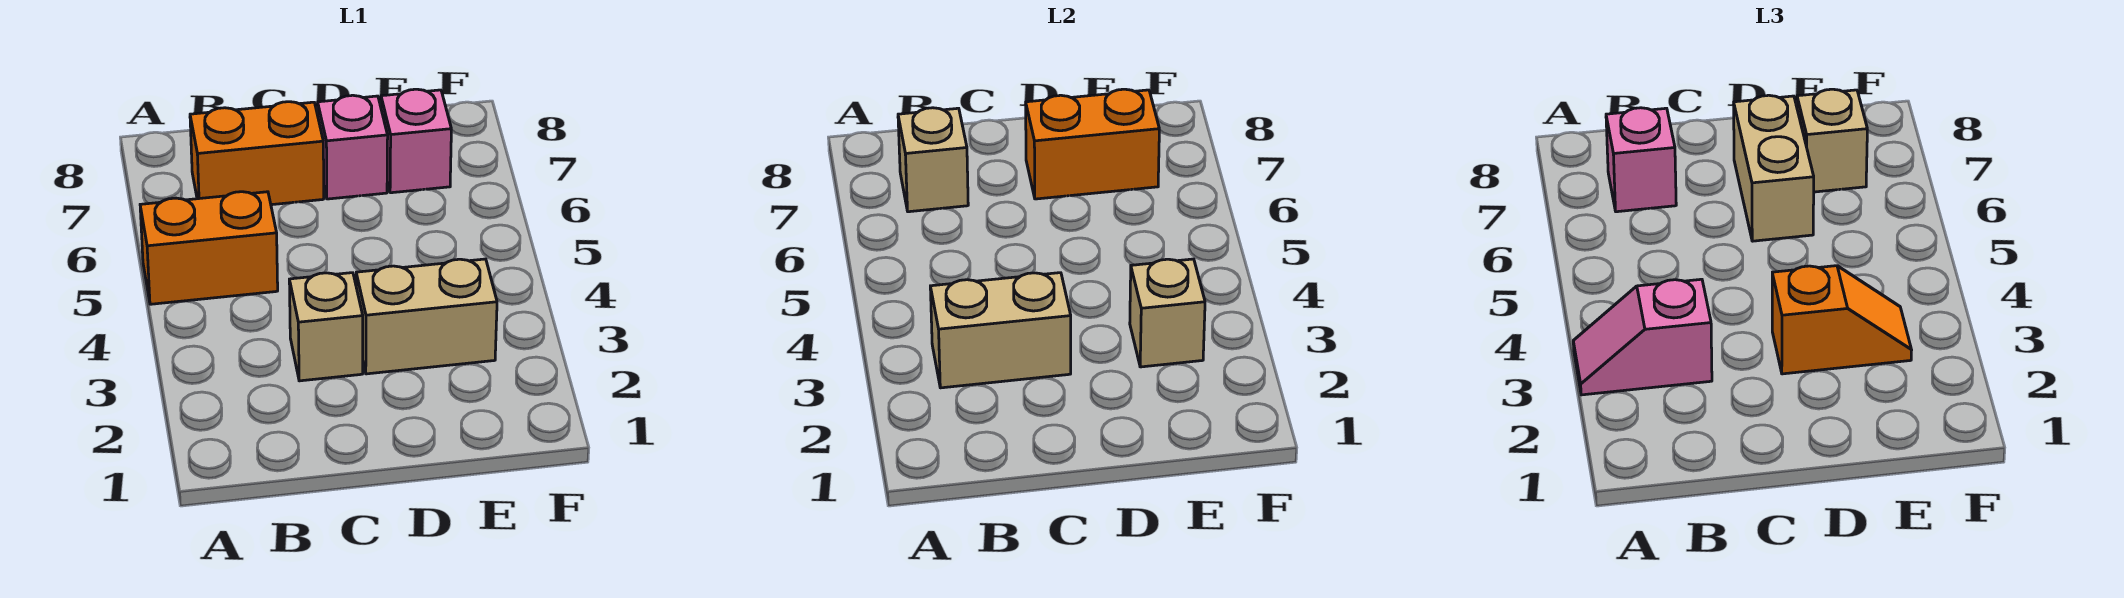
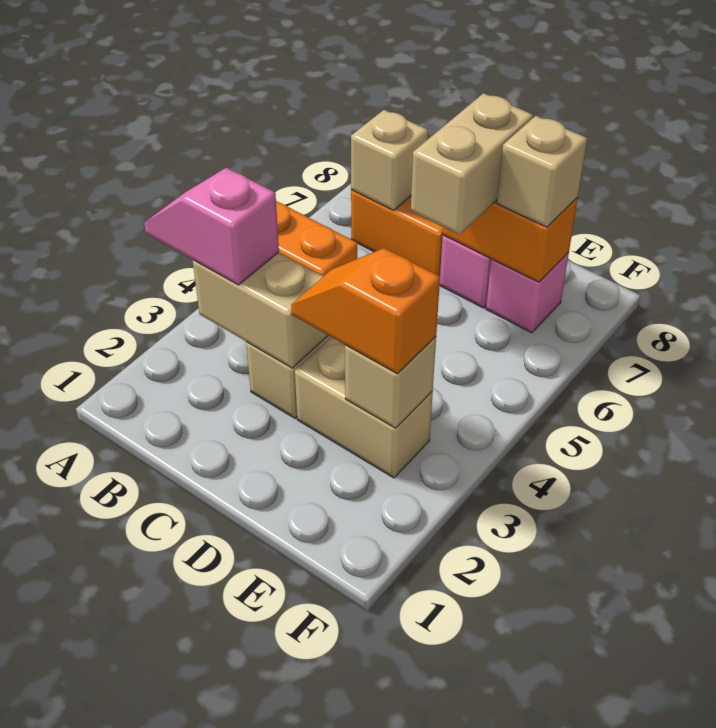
pink brick B7 level 3 -> none
orange slope D3:E3 level 3 top D -> orange slope D3:E3 level 3 top E

